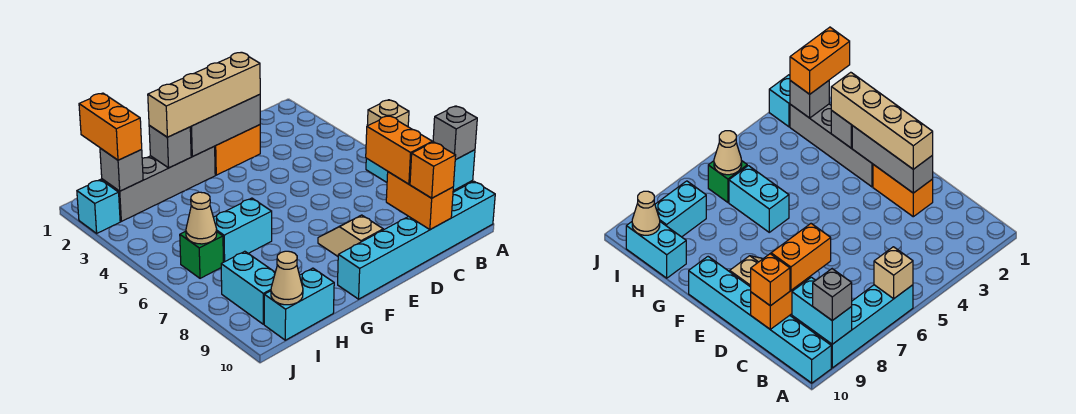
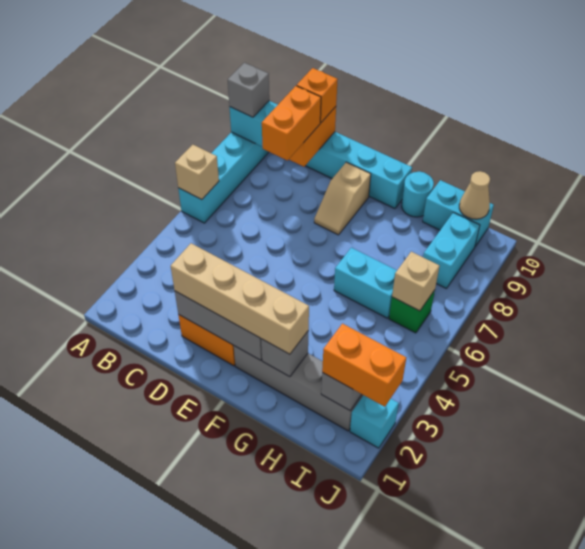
none -> cyan round brick G10 level 1
orange brick I1:I2 level 3 -> orange brick I2:J2 level 3
tan cone I6 level 2 -> tan brick I6 level 2

